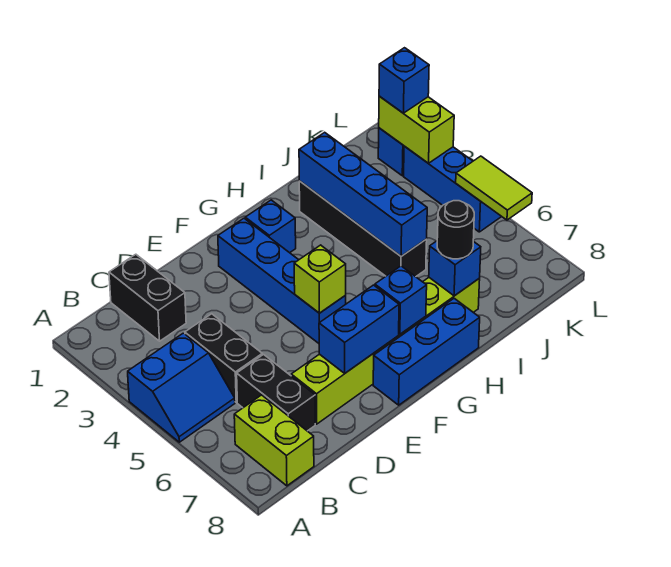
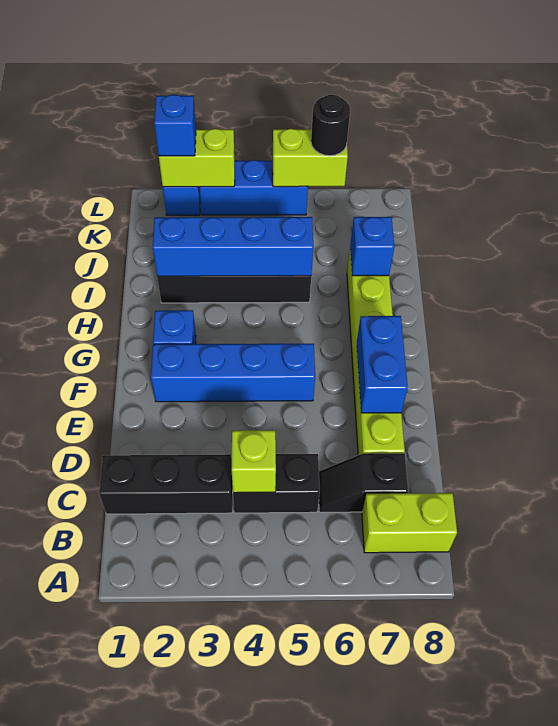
blue slope A4:B5 level 1 top 4 -> none
black brick C1:C2 level 1 -> black brick C1:C3 level 1
black brick C6:C7 level 1 -> black slope C6:C7 level 1 top 7
lime brick F5 level 2 -> lime brick C4 level 2
blue brick F8:H8 level 1 -> none
blue brick G7 level 2 -> none
black round brick I7 level 3 -> black round brick L6 level 3
lime tile L5:L6 level 2 -> lime brick L5:L6 level 2

